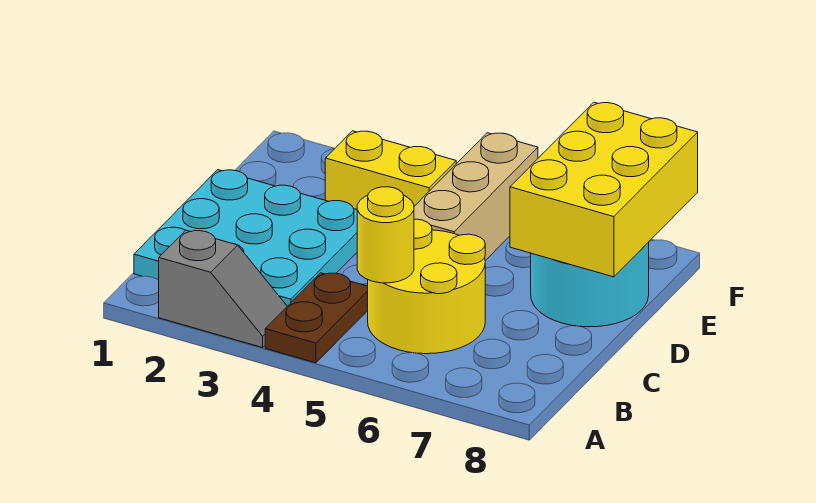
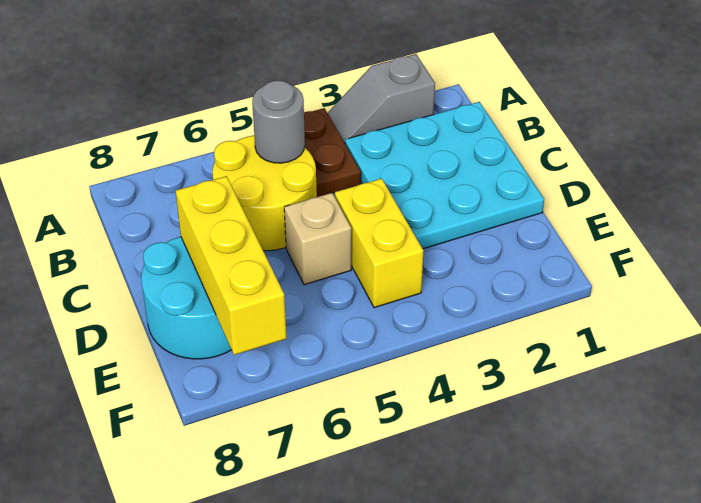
yellow round brick B5 level 2 -> grey round brick B5 level 2
tan brick D5:F5 level 1 -> tan brick D5 level 1
yellow brick D7:F8 level 2 -> yellow brick D7:F7 level 2
yellow brick E3:E4 level 1 -> yellow brick D4:E4 level 1

